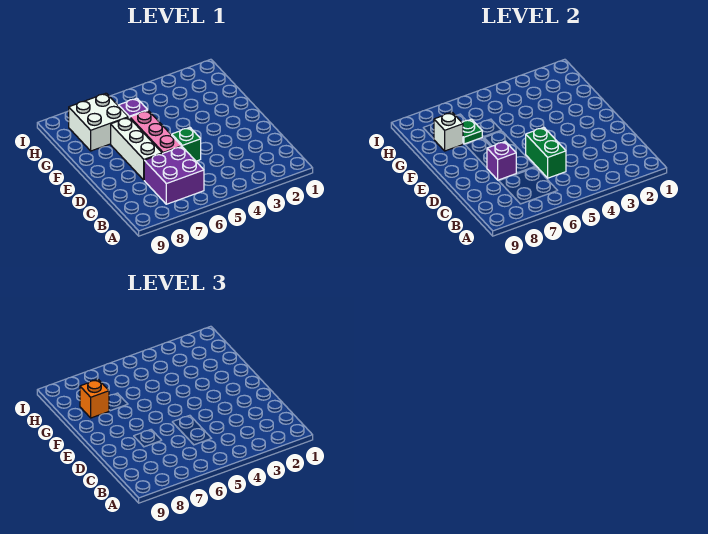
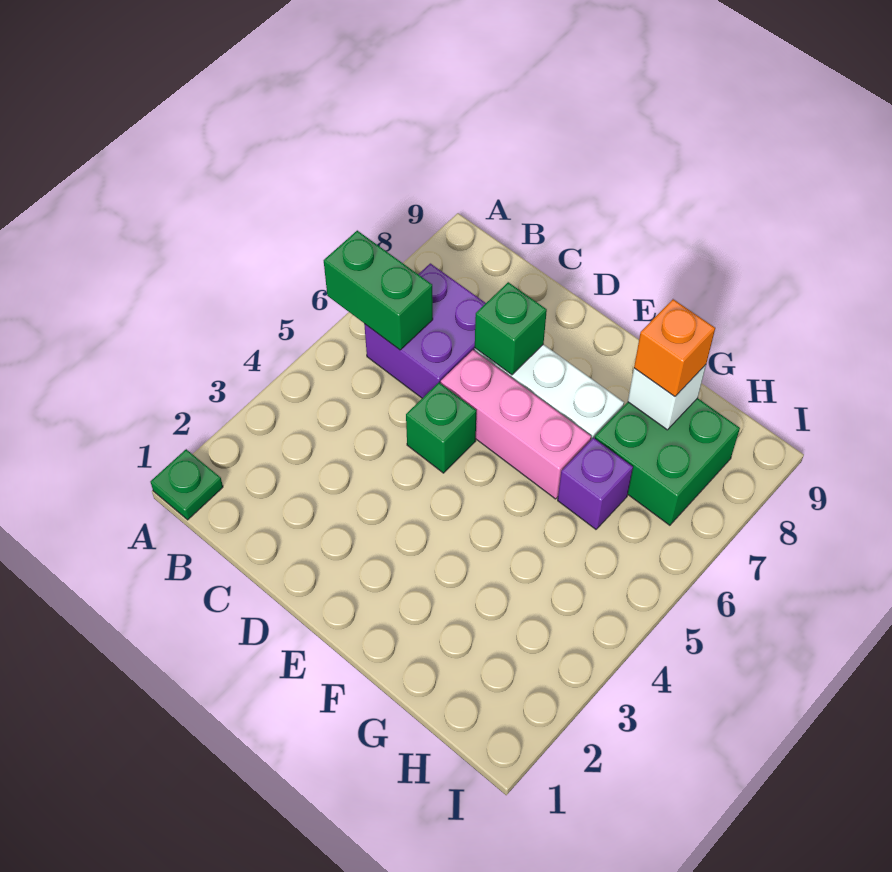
green brick C5:D5 level 2 -> green brick A6:B6 level 2
purple brick D7 level 2 -> green brick D7 level 2
white brick G7:H8 level 1 -> green brick G7:H8 level 1
green plate G7 level 2 -> green plate A1 level 1

